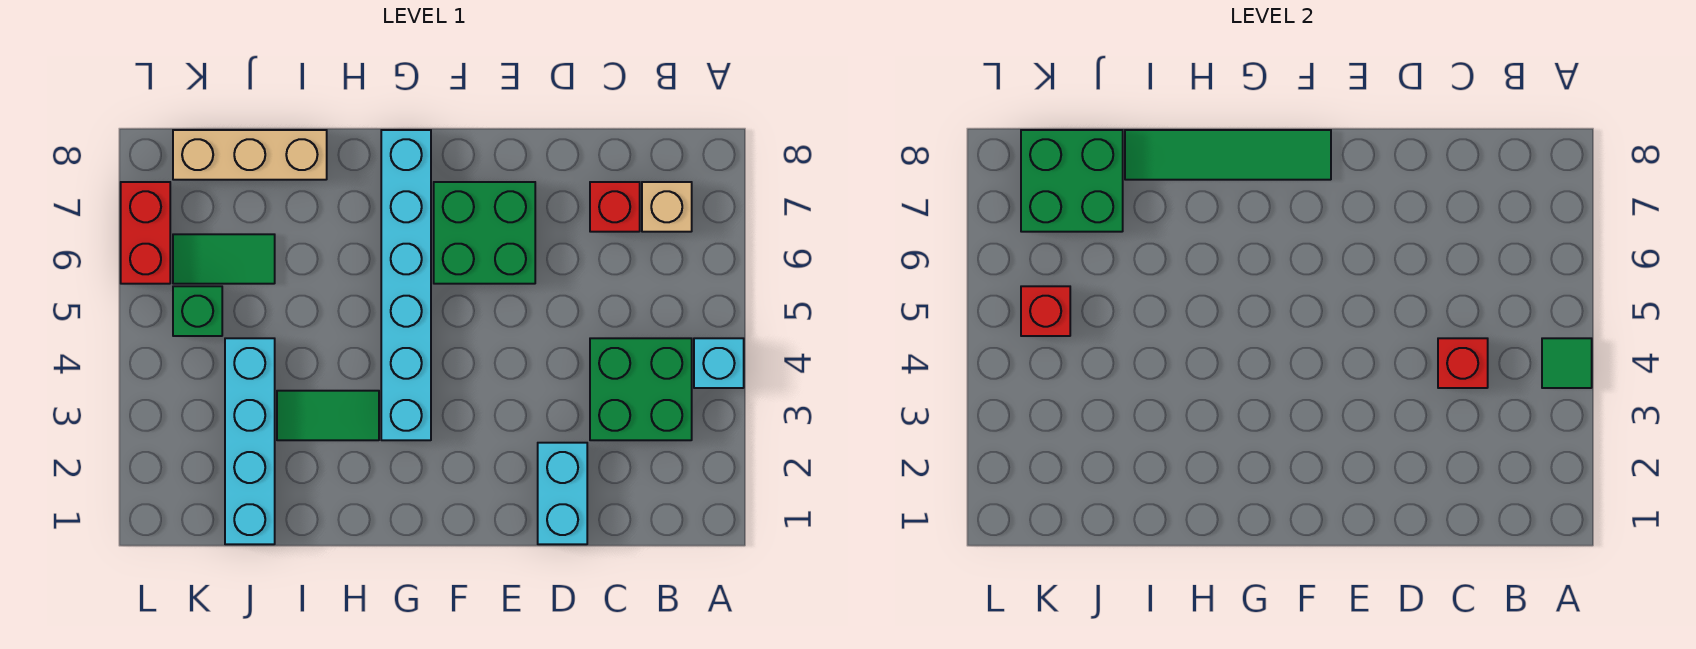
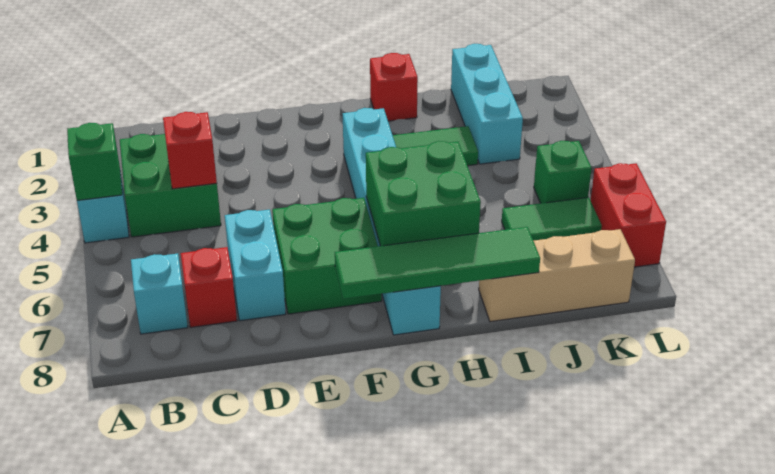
green tile A4 level 2 -> green brick A4 level 2
tan brick B7 level 1 -> cyan brick B7 level 1
cyan brick D1:D2 level 1 -> cyan brick D6:D7 level 1
cyan brick J1:J4 level 1 -> cyan brick J1:J3 level 1
green brick J7:K8 level 2 -> green brick G6:H7 level 2
red brick K5 level 2 -> red brick H1 level 1

